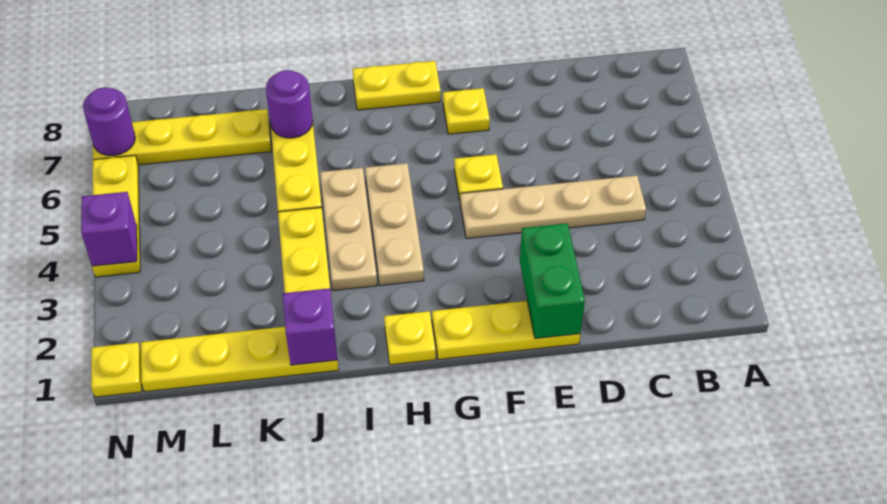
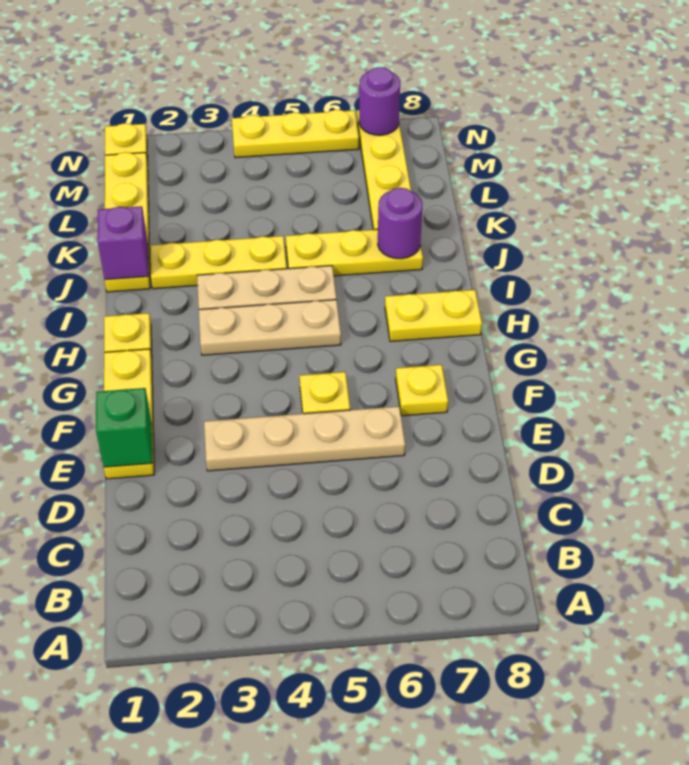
tan plate C4:F4 level 1 -> tan plate E3:E6 level 1
green brick E1:E2 level 2 -> green brick E1 level 2
yellow plate G8:H8 level 1 -> yellow plate H7:H8 level 1
purple brick N4 level 2 -> none

